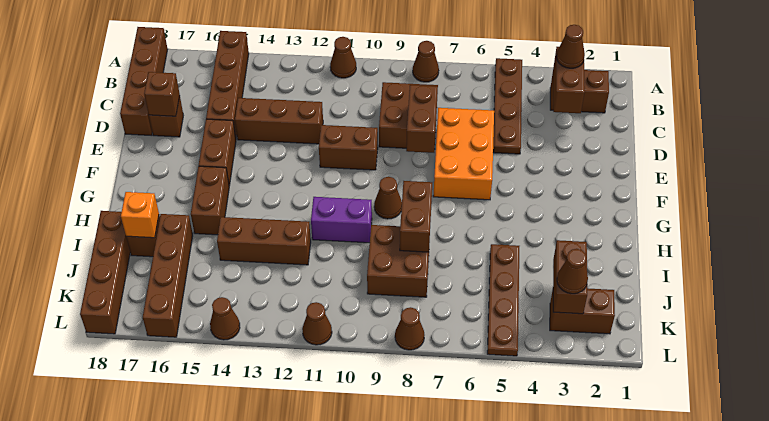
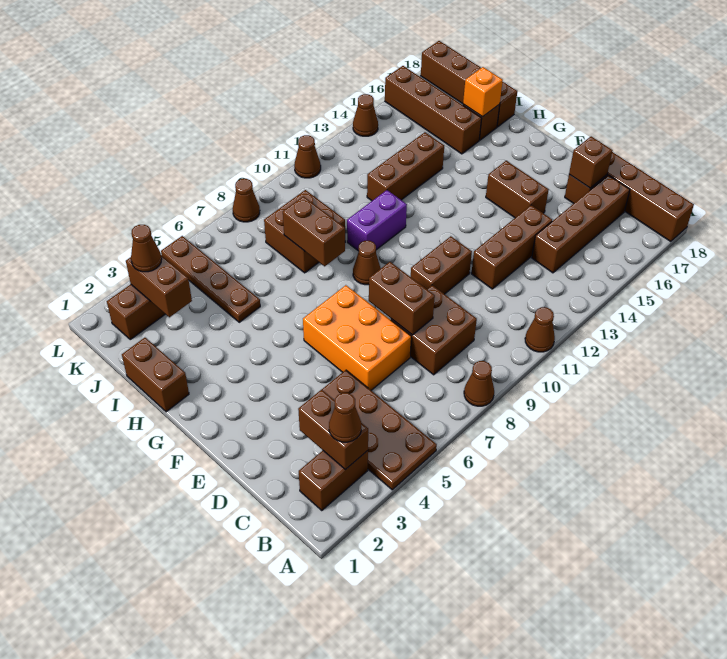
brown plate A5:D5 level 1 -> brown plate A4:D5 level 1
brown brick A15:D15 level 1 -> brown brick C14:C17 level 1
brown brick G15:H15 level 1 -> brown brick H1:I1 level 1

